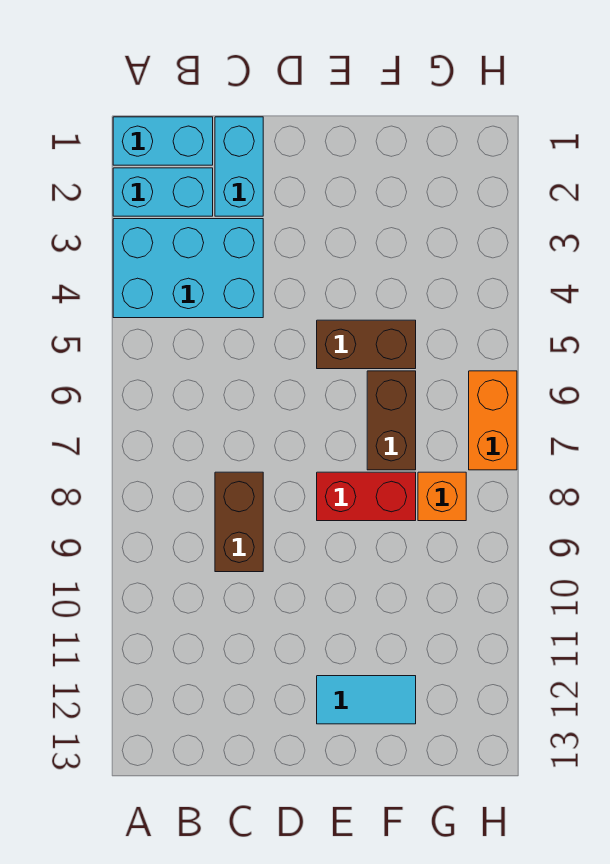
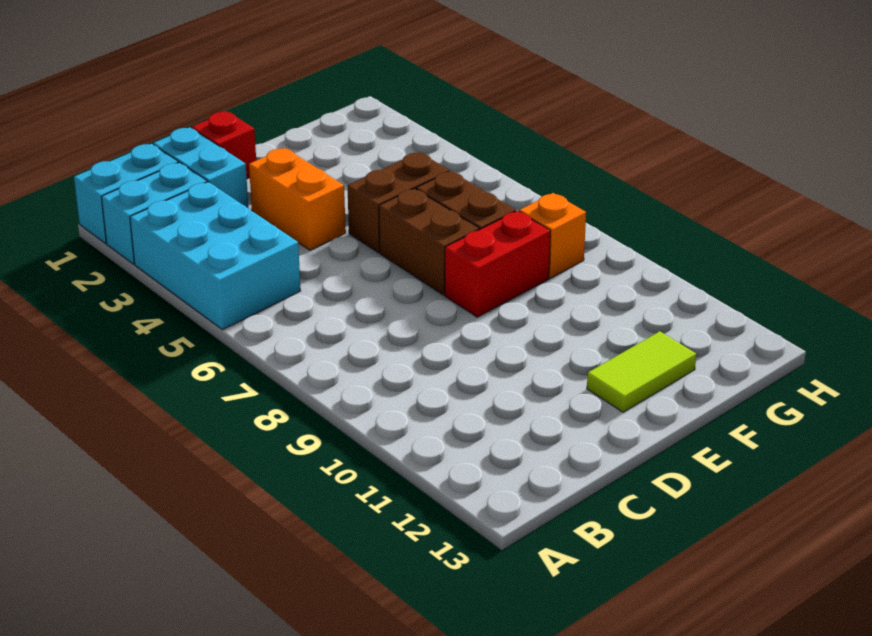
cyan brick A3:C4 level 1 -> cyan brick A3:B5 level 1
brown brick C8:C9 level 1 -> brown brick E6:E7 level 1
none -> red brick D1 level 1
cyan tile E12:F12 level 1 -> lime tile E12:F12 level 1
orange brick H6:H7 level 1 -> orange brick D3:D4 level 1

